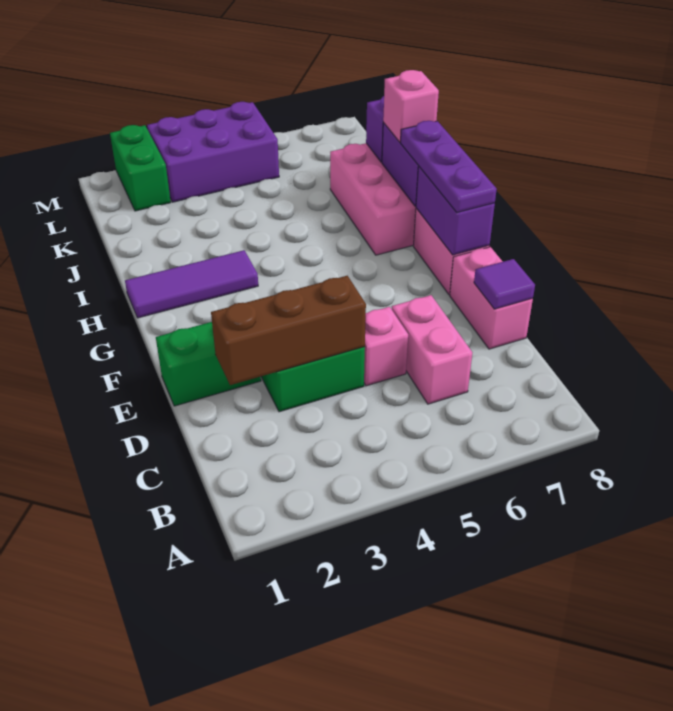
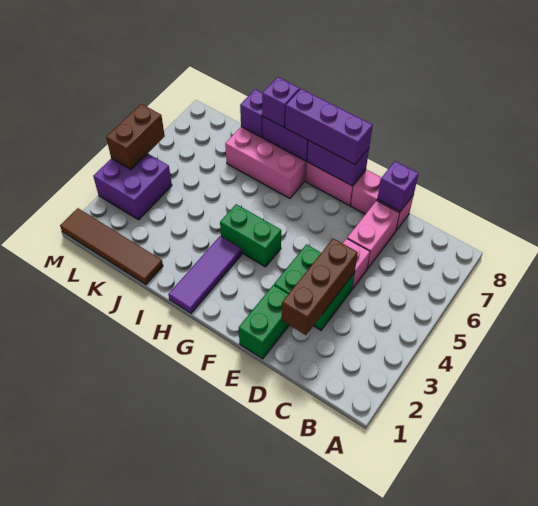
pink brick C6:D6 level 1 -> pink brick D6:D7 level 1
purple tile D8 level 2 -> purple brick D8 level 2
purple plate F8:H8 level 3 -> purple brick F8:H8 level 3
pink brick I8 level 3 -> purple brick I8 level 3
none -> brown tile J1:M1 level 1
green brick L2:M2 level 1 -> green brick G4:H4 level 1
purple brick L3:M5 level 1 -> purple brick L3:M4 level 1
none -> brown brick M4:M5 level 2

